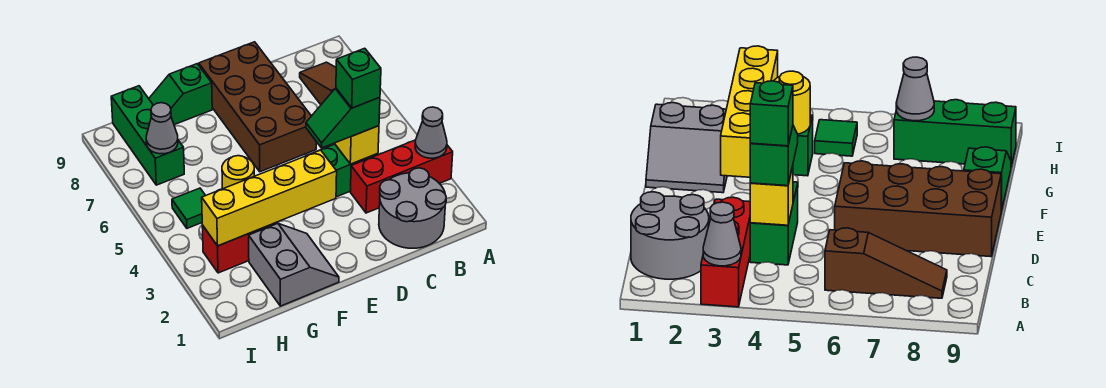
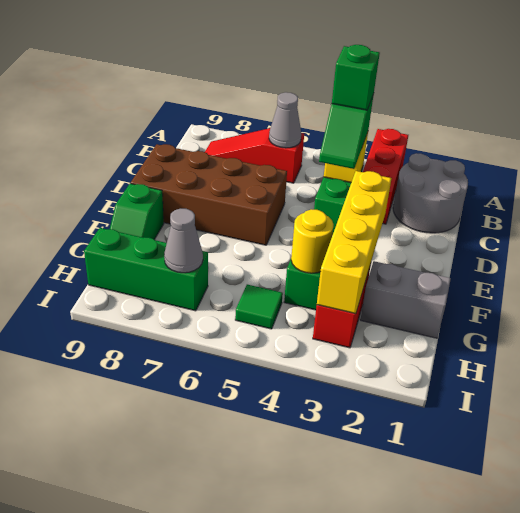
grey cone A3 level 2 -> grey cone B6 level 2
brown slope B6:B8 level 1 top 6 -> red slope B6:B8 level 1 top 6

